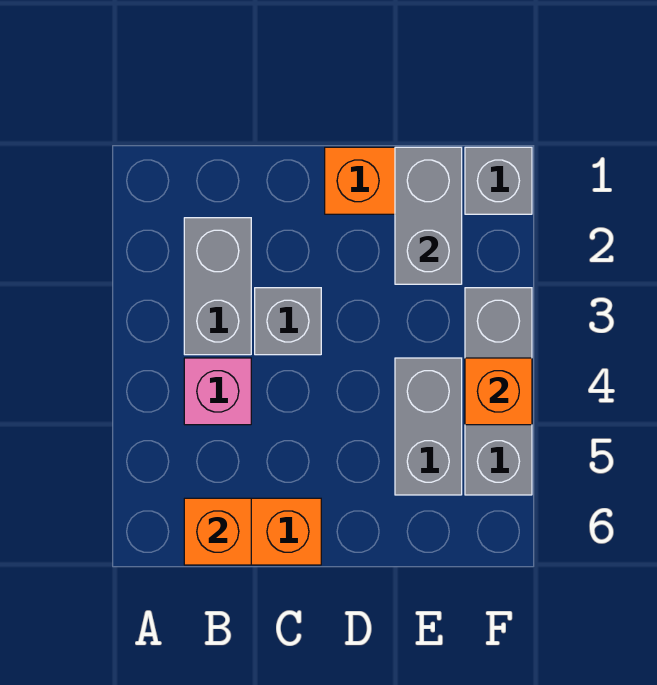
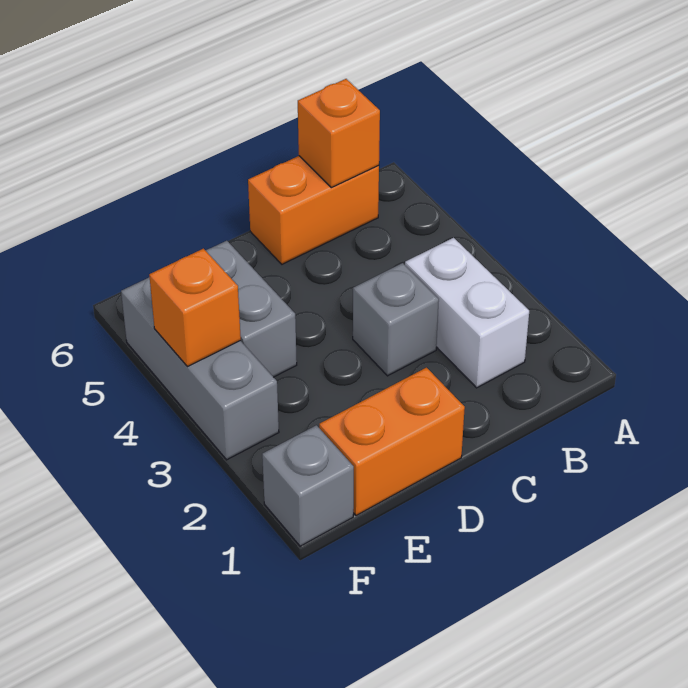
grey brick B2:B3 level 1 -> white brick B2:B3 level 1
pink brick B4 level 1 -> none
grey brick E1:E2 level 2 -> none

